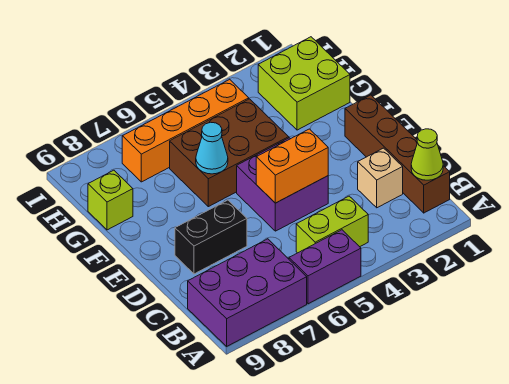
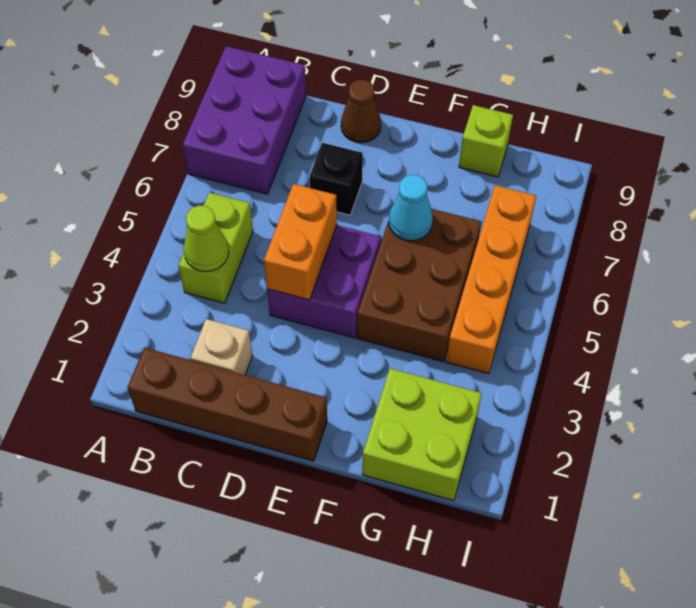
purple brick A5:A6 level 1 -> none
lime cone B1 level 2 -> lime cone B4 level 2
black brick D7:D8 level 1 -> black brick D7 level 1
none -> brown cone D9 level 1

